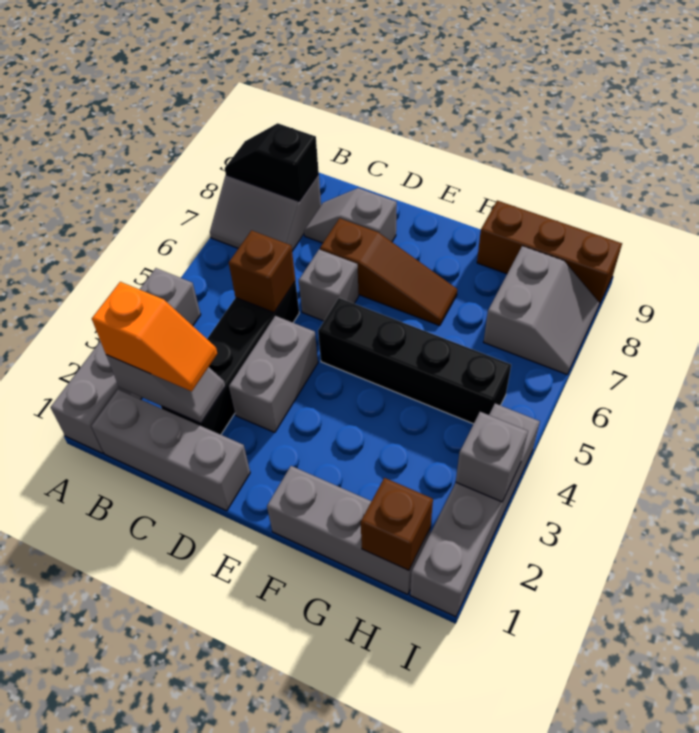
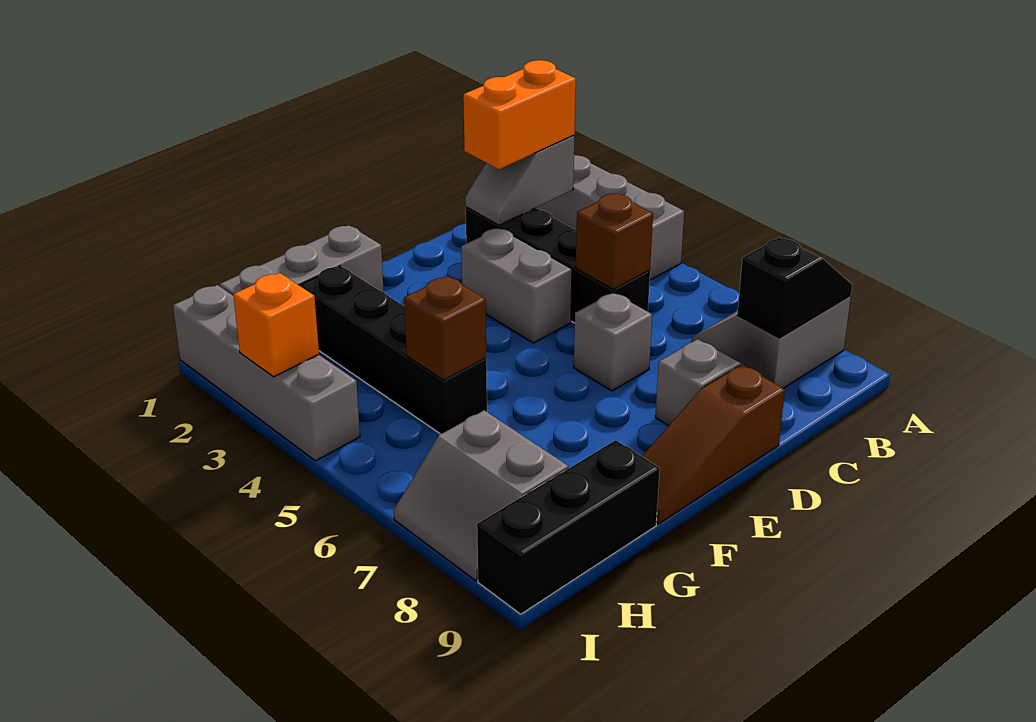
grey brick B1:D1 level 1 -> none
orange slope B2:C2 level 3 top B -> orange brick B2:C2 level 3
brown slope D7:F7 level 1 top D -> brown slope D9:F9 level 1 top D
black brick E5:H5 level 1 -> black brick G2:G5 level 1
brown brick G9:I9 level 1 -> black brick G9:I9 level 1
brown brick H1 level 2 -> brown brick G5 level 2
grey brick I3 level 2 -> orange brick I3 level 2

